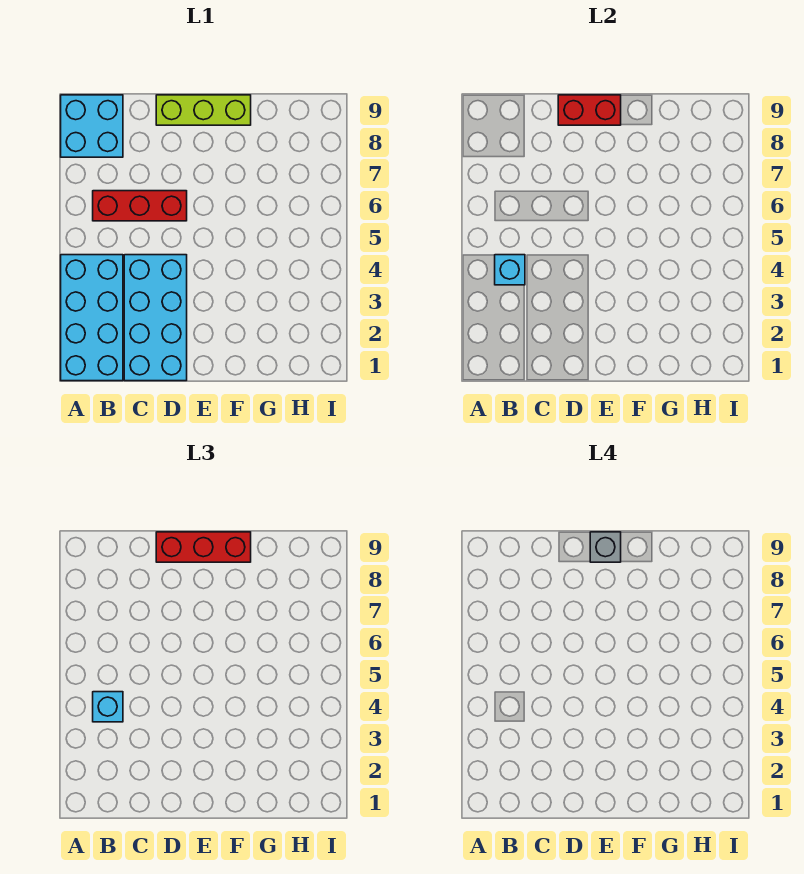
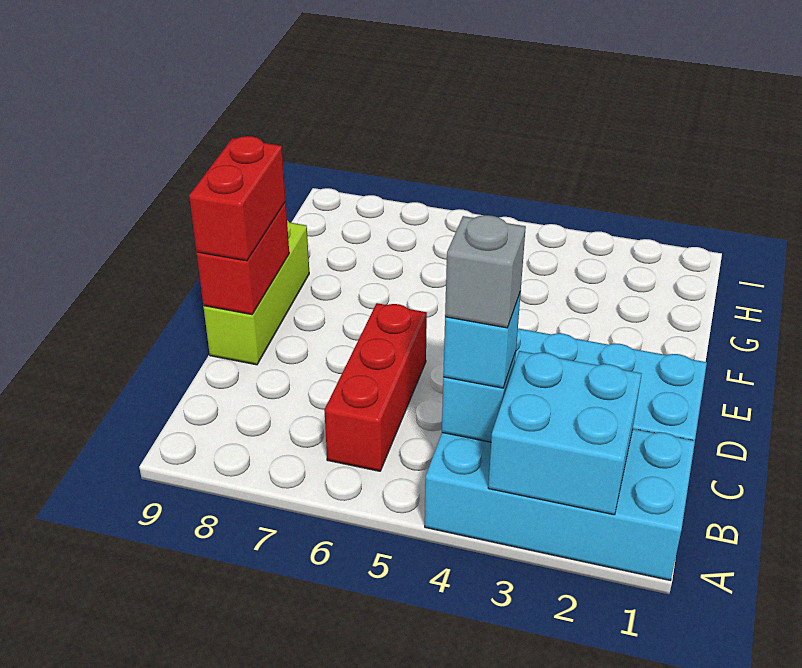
cyan brick A8:B9 level 1 -> cyan brick A2:B3 level 2
red brick D9:F9 level 3 -> red brick D9:E9 level 3
grey brick E9 level 4 -> grey brick B4 level 4

